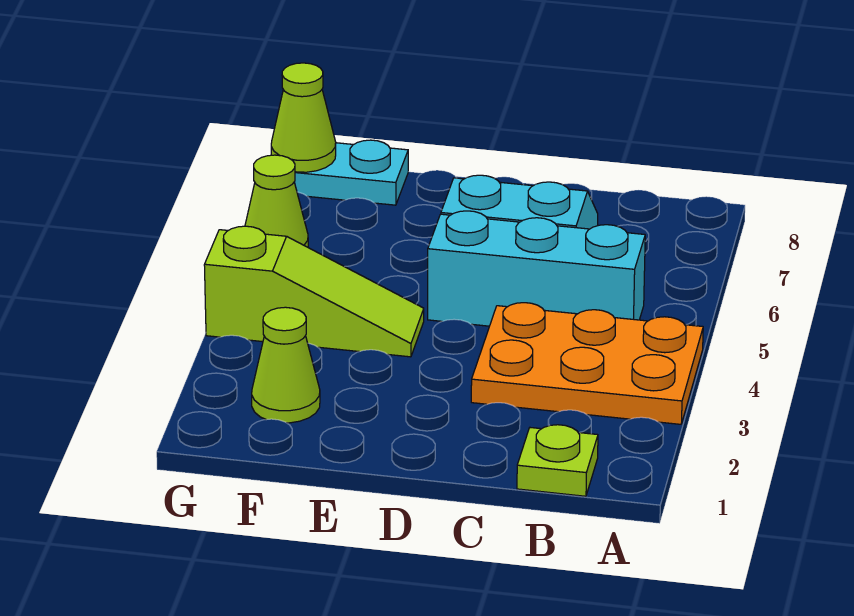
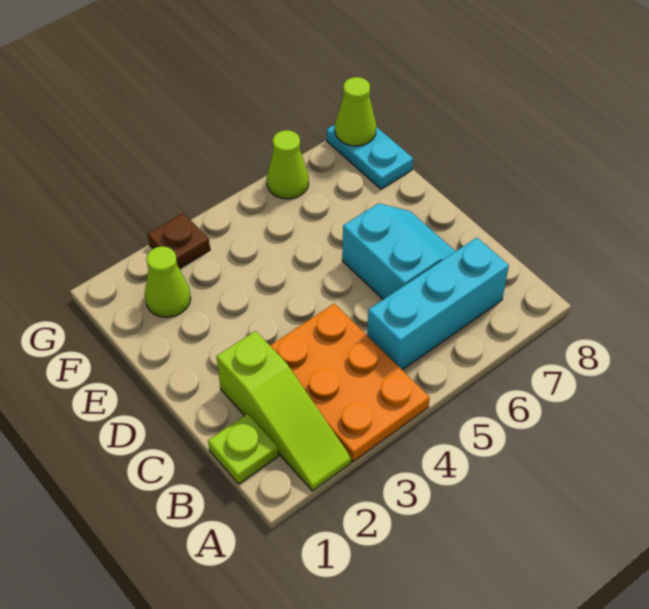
cyan brick B5:D5 level 1 -> cyan brick B5:B7 level 1
lime slope E4:G4 level 1 top G -> lime slope A2:C2 level 1 top C
none -> brown plate G3 level 1

